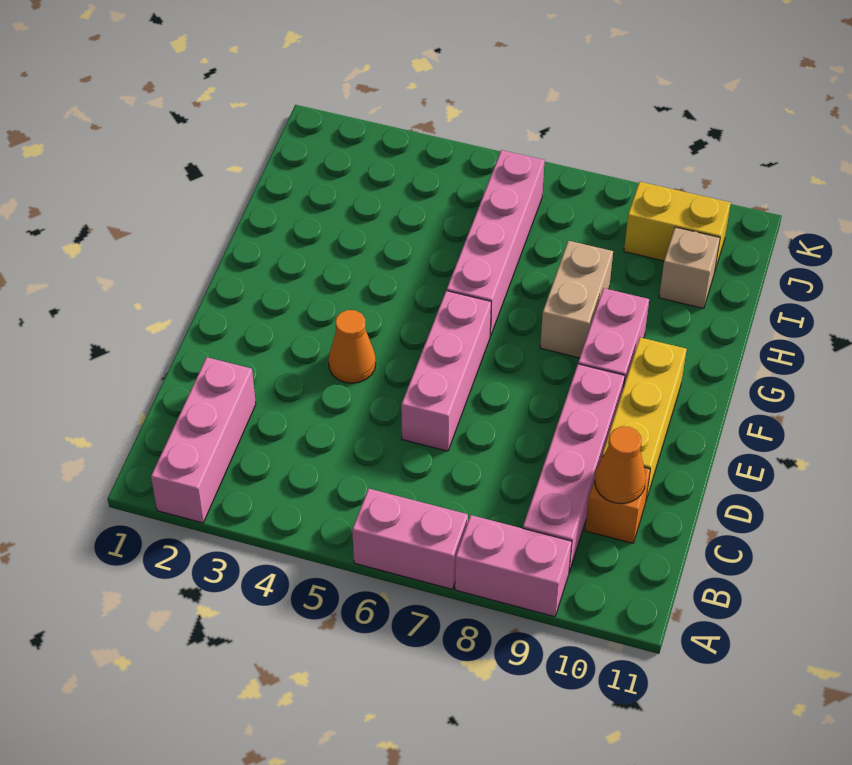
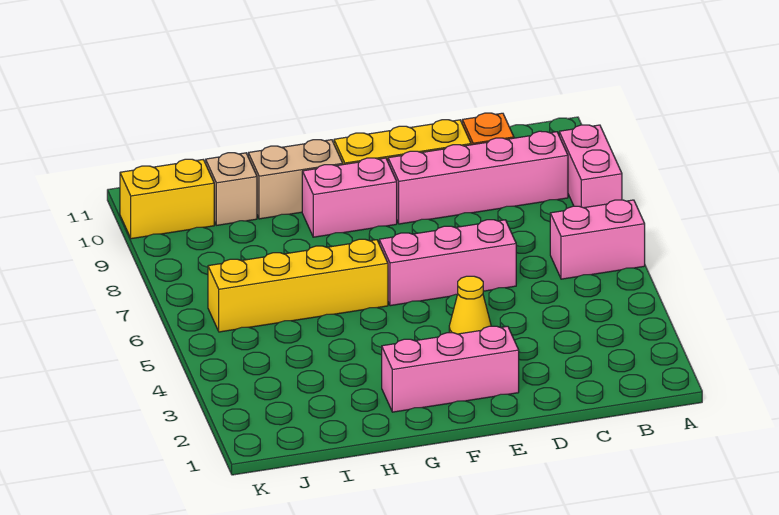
pink brick A2:C2 level 1 -> pink brick E2:G2 level 1
pink brick A6:A7 level 1 -> pink brick A6:B6 level 1
orange cone C10 level 2 -> none
orange cone E4 level 1 -> yellow cone E4 level 1
pink brick G6:J6 level 1 -> yellow brick G6:J6 level 1
tan brick G8:H8 level 1 -> tan brick G10:H10 level 1
yellow brick J9:J10 level 1 -> yellow brick J10:K10 level 1

